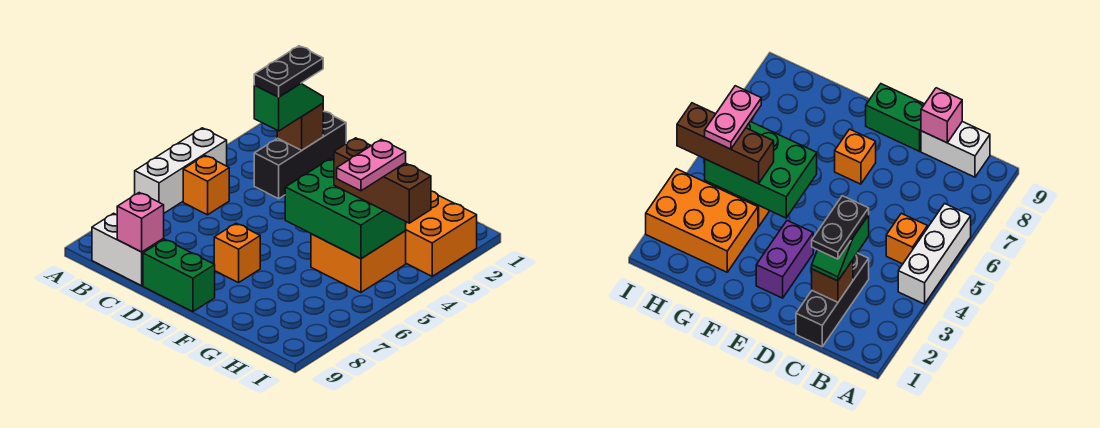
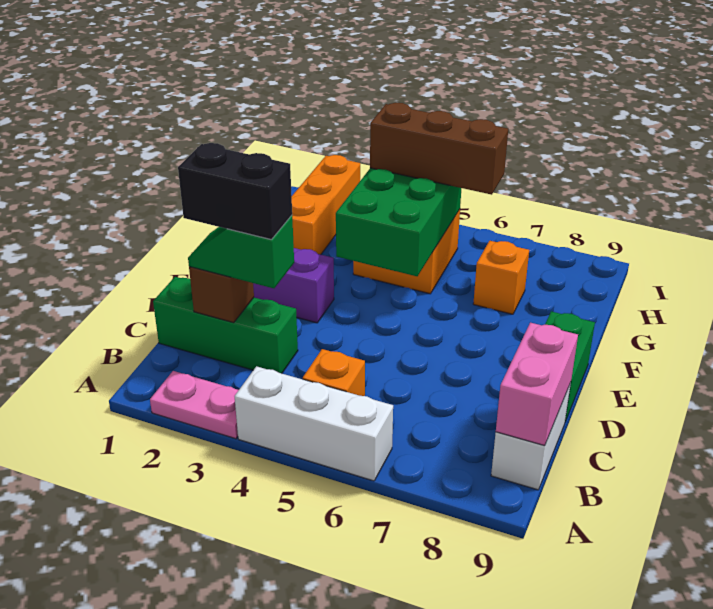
black brick C1:C3 level 1 -> green brick C1:C3 level 1
black plate C2:C3 level 4 -> black brick C2:C3 level 4
pink brick C9 level 2 -> pink brick B9:C9 level 2
orange brick E7 level 1 -> orange brick G7 level 1
orange brick G2:I3 level 1 -> orange brick G2:I2 level 1
brown brick G4:I4 level 3 -> brown brick H4:H6 level 3
pink plate H4:H5 level 4 -> pink plate A2:A3 level 1

